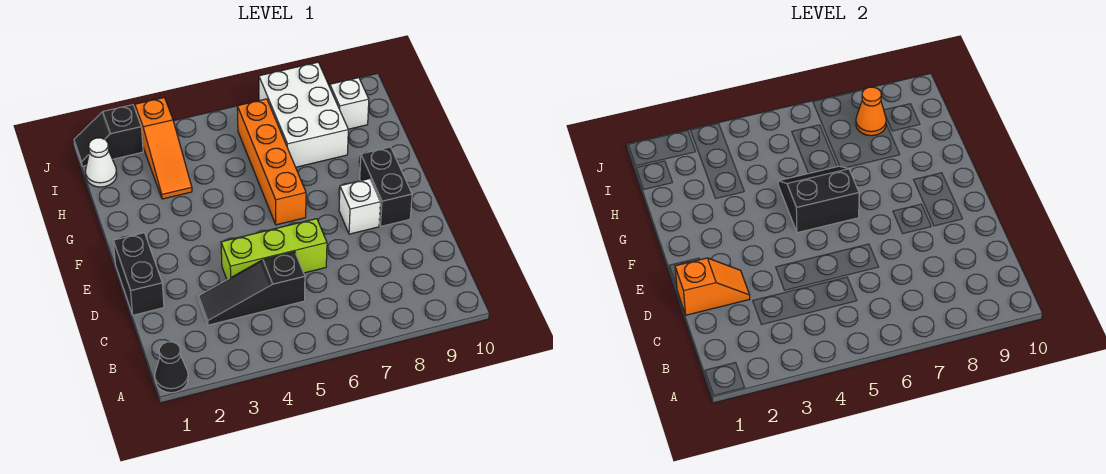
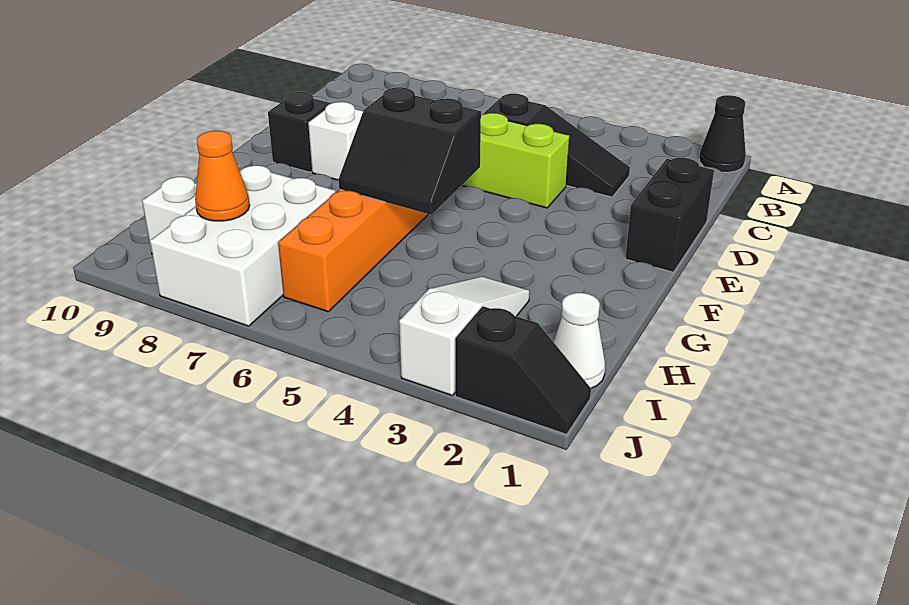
orange slope D1:D2 level 2 top 1 -> none
black brick E9:F9 level 1 -> black brick E9 level 1
orange slope H3:J3 level 1 top J -> white slope H3:J3 level 1 top J

